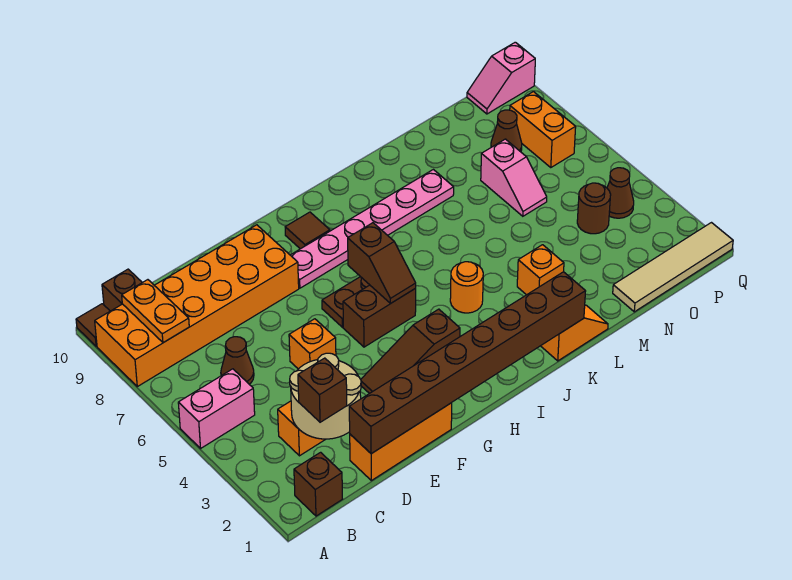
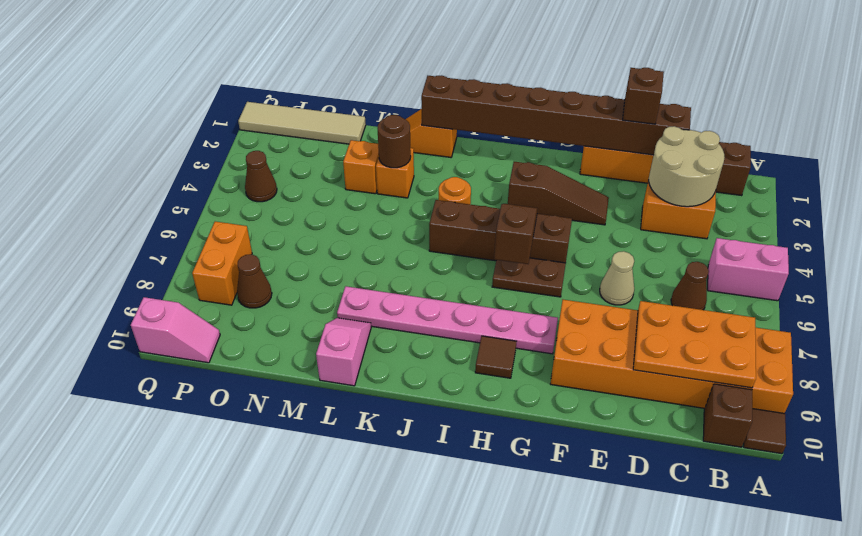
orange plate B8:B9 level 2 -> orange plate B8:D9 level 2
brown brick C2 level 3 -> brown brick E1 level 3
orange brick E5 level 1 -> orange brick M3 level 1
none -> tan cone E6 level 1
brown brick G5:H5 level 1 -> brown brick G5:J5 level 1
pink slope N6:N7 level 1 top 7 -> pink slope L9:L10 level 1 top 10
brown round brick O4 level 1 -> brown round brick L3 level 2

